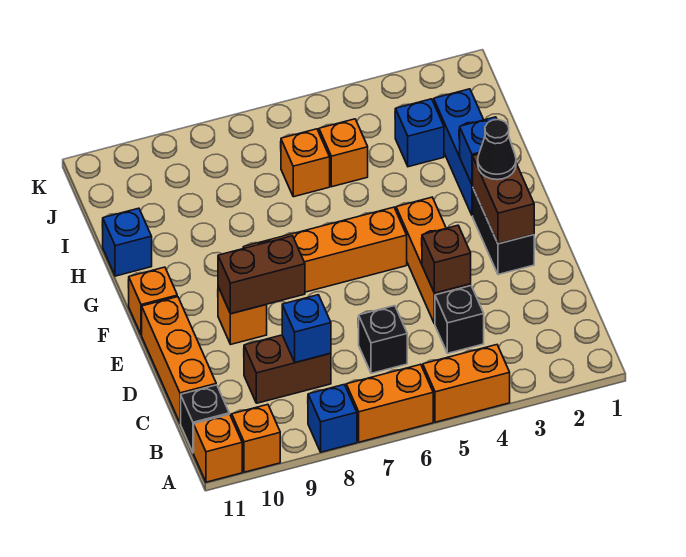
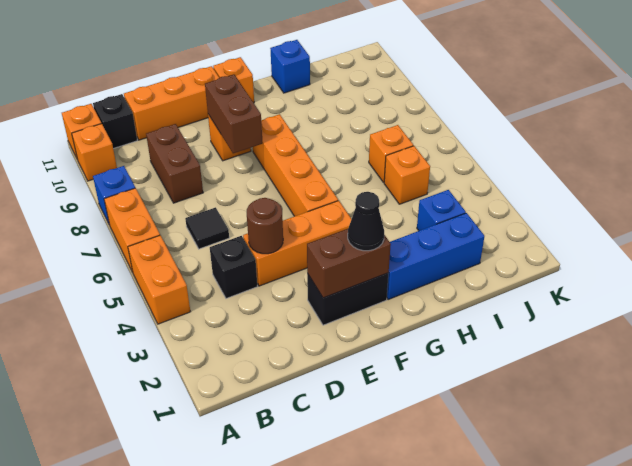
black brick C6 level 1 -> black tile C6 level 1
blue brick C8 level 2 -> none
brown brick D4 level 2 -> brown round brick D4 level 2
blue brick G2 level 2 -> none

